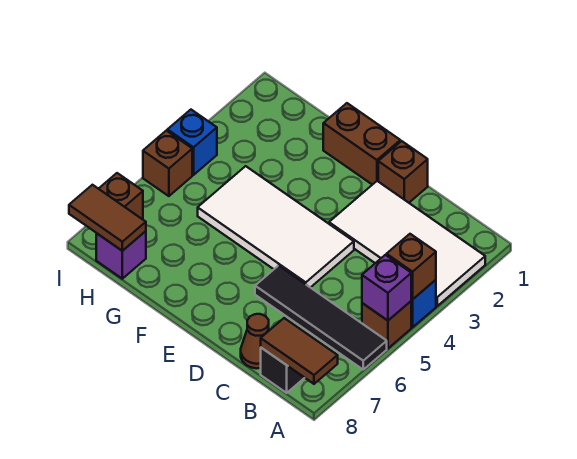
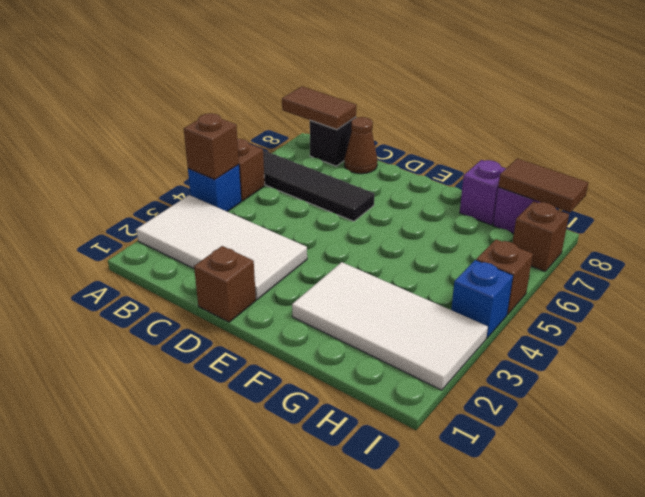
purple brick A5 level 2 -> purple brick G8 level 1
white tile D4:G5 level 1 -> white tile F2:I3 level 1
brown brick E1:F1 level 1 -> none

